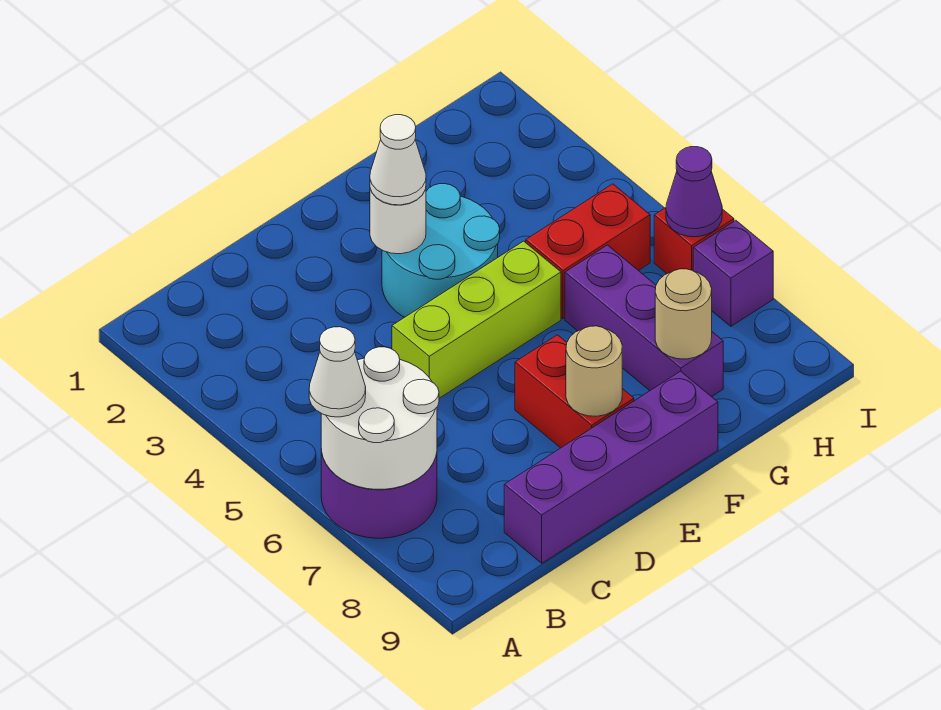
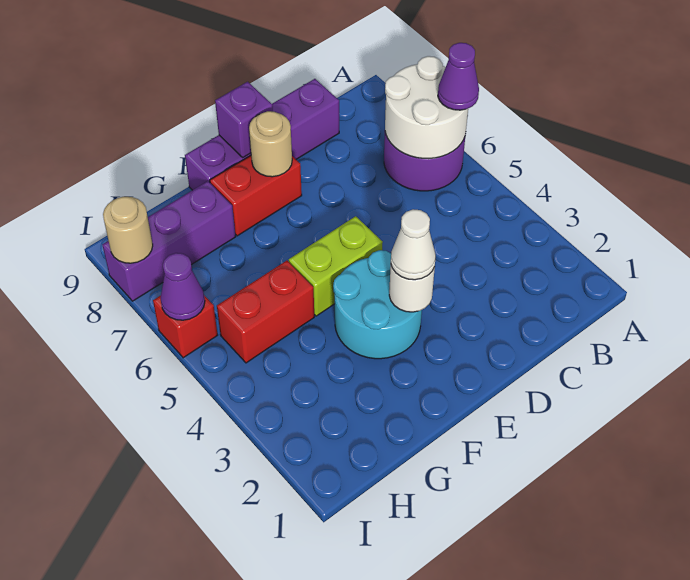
white cone A6 level 3 -> purple cone A6 level 3
lime brick D5:F5 level 1 -> lime brick E5:F5 level 1
red brick E7:E8 level 1 -> red brick E8:F8 level 1
purple brick G6:G8 level 1 -> purple brick G8:I8 level 1
tan round brick G8 level 2 -> tan round brick I8 level 2
purple brick I7 level 1 -> purple brick E9 level 2

